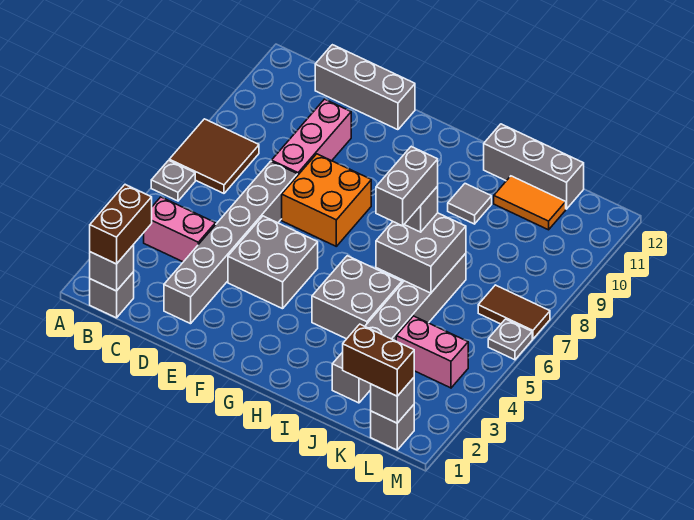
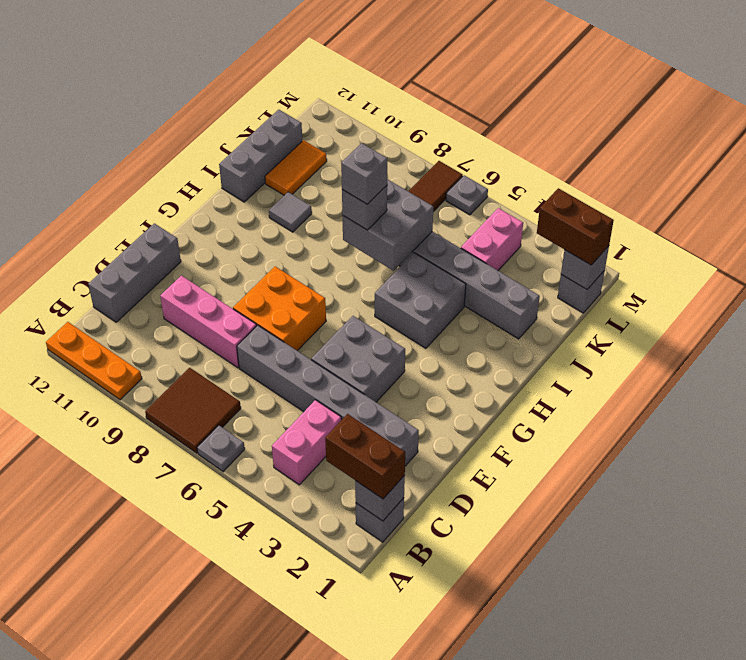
none -> orange plate A10:A12 level 1
grey brick I6:I7 level 4 -> grey brick I7 level 4
brown brick K1:L1 level 3 -> brown brick L1:L2 level 3

